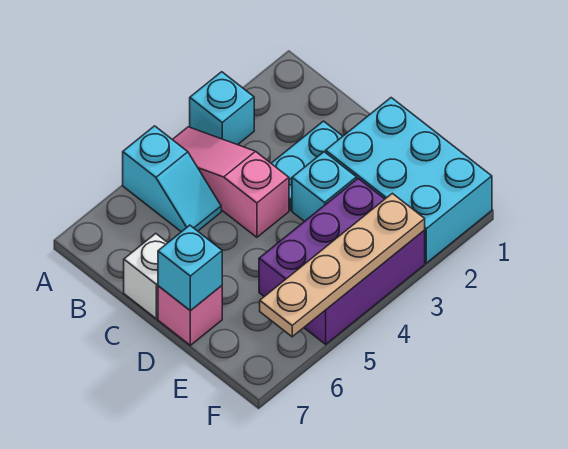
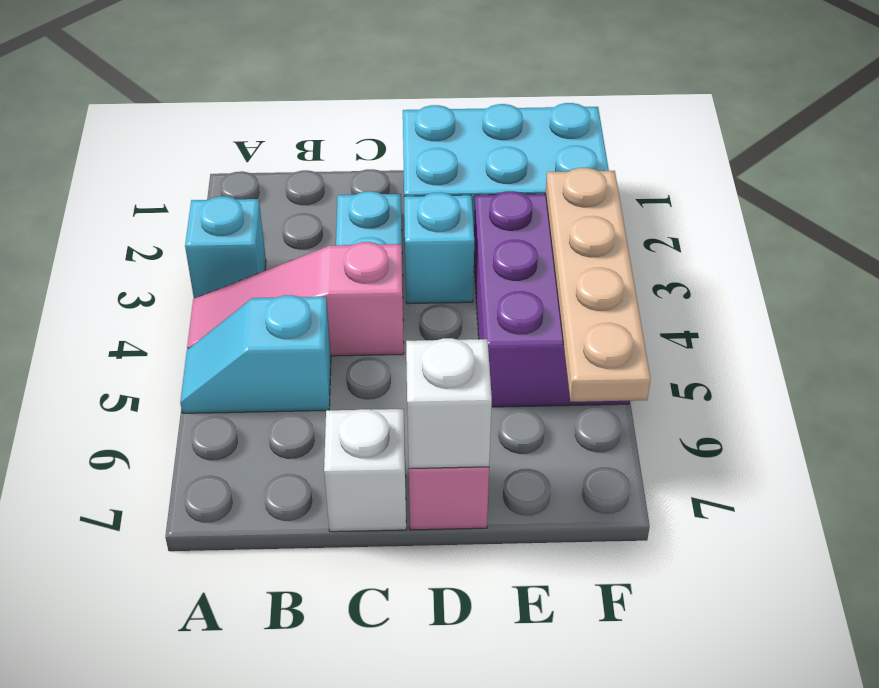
cyan slope A5:B5 level 1 top A -> cyan slope A5:B5 level 1 top B
cyan brick D7 level 2 -> white brick D7 level 2

